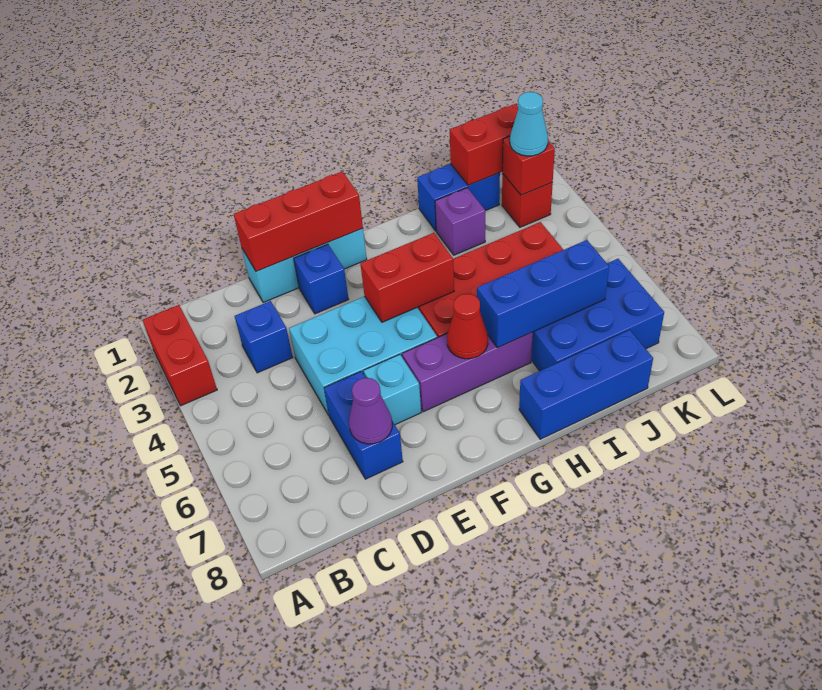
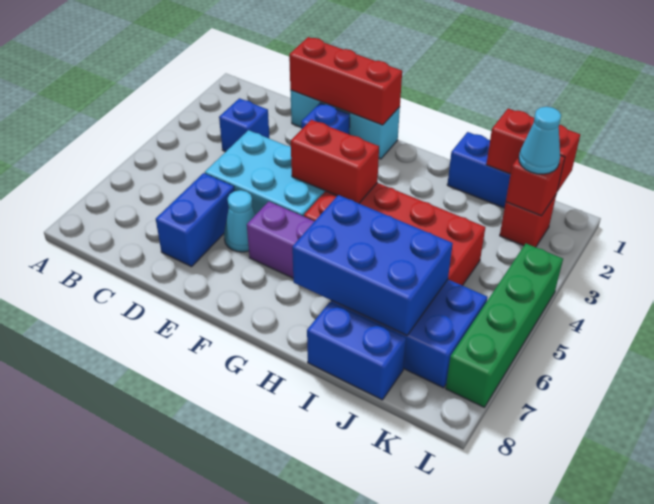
red brick A2:A3 level 1 -> none
purple cone D7 level 2 -> none
cyan brick E6 level 1 -> cyan cone E6 level 1
red cone G6 level 2 -> none
blue brick H6:J6 level 2 -> blue brick H6:J7 level 2
blue brick H8:J8 level 1 -> blue brick I8:J8 level 1
purple brick I2 level 1 -> none
none -> green brick L4:L7 level 1

